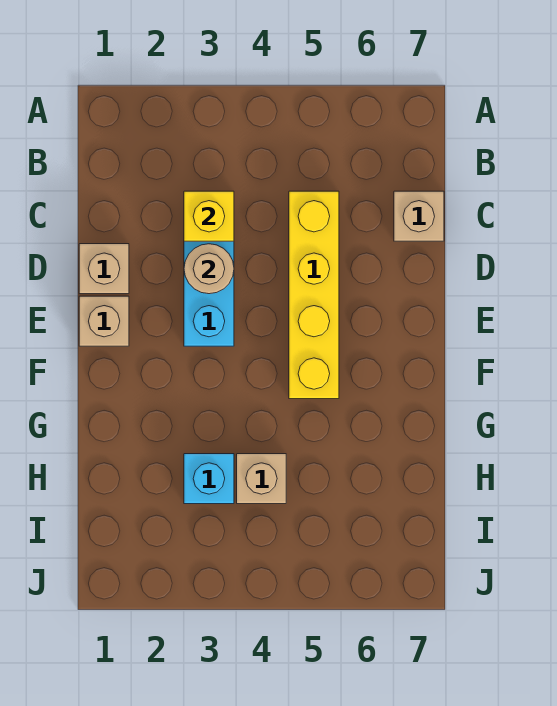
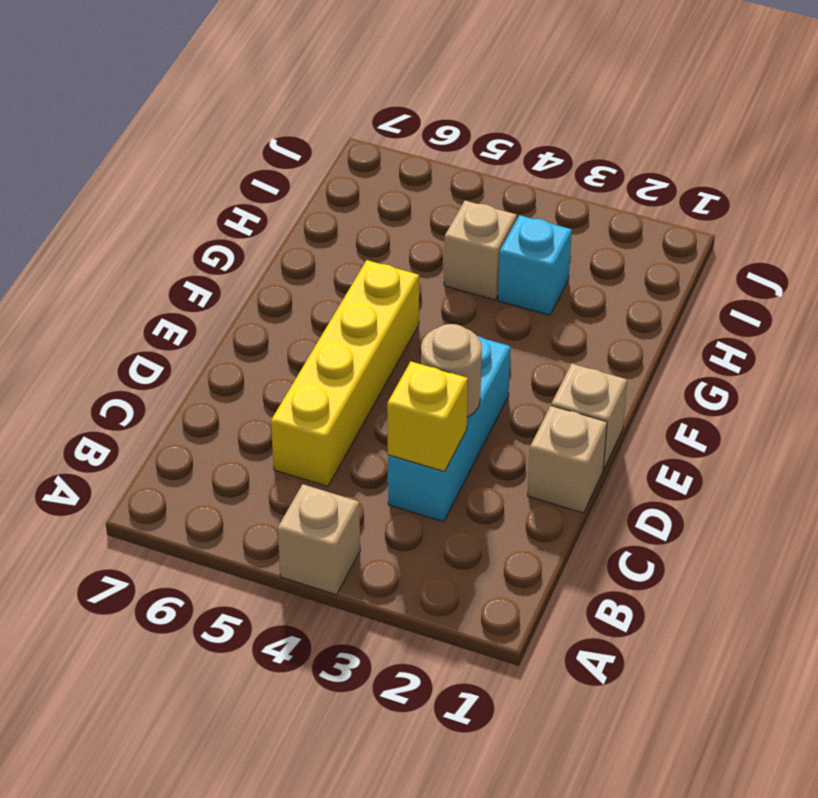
tan brick C7 level 1 -> tan brick A4 level 1

